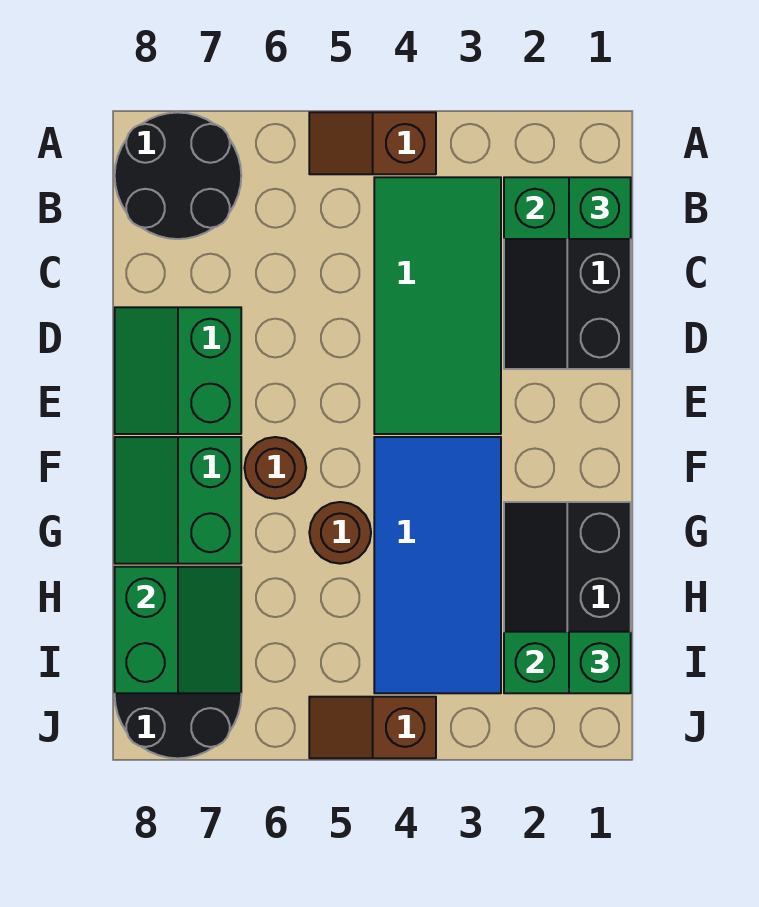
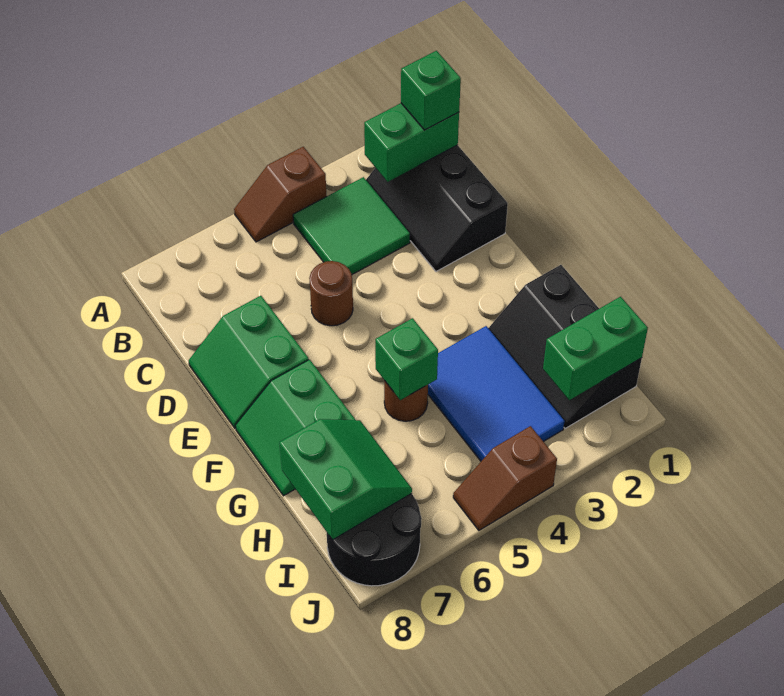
black round brick A7:B8 level 1 -> none
green tile B3:E4 level 1 -> green tile B3:C4 level 1
blue tile F3:I4 level 1 -> blue tile G3:I4 level 1
brown round brick F6 level 1 -> brown round brick D5 level 1
green brick I1 level 3 -> green brick G5 level 2

